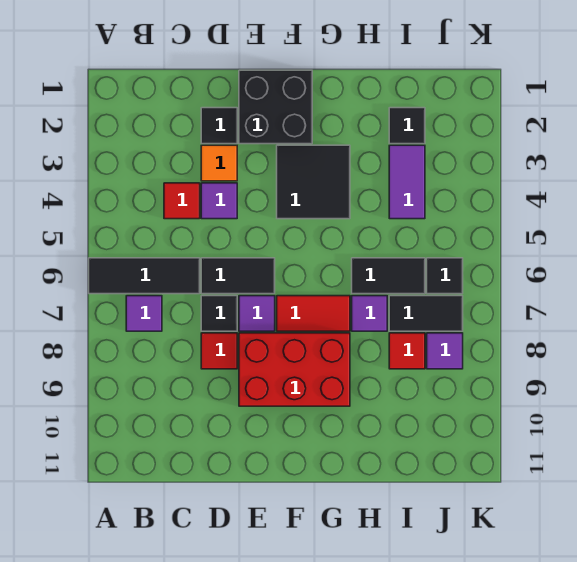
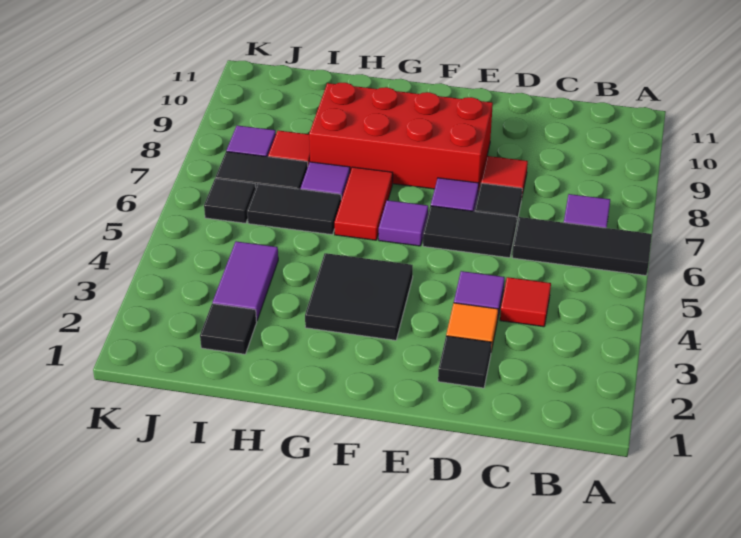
black brick E1:F2 level 1 -> none
red brick E8:G9 level 1 -> red brick E8:H9 level 1
none -> purple tile F6 level 1
red tile F7:G7 level 1 -> red tile G6:G7 level 1

